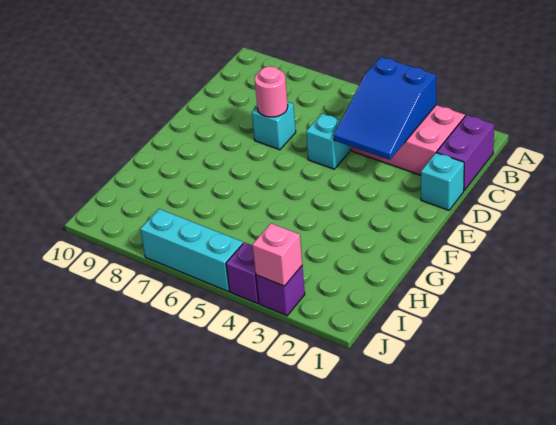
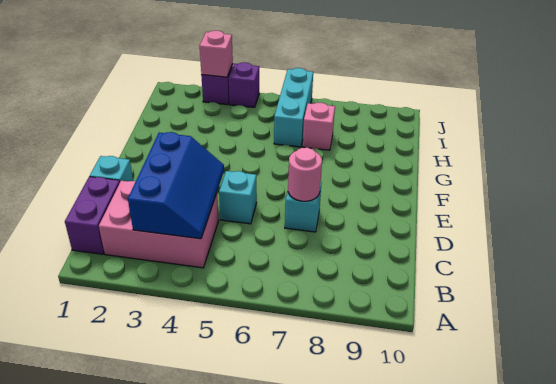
blue slope B3:D4 level 2 top B -> blue slope B3:D4 level 2 top 3
none -> pink brick H7 level 1
cyan brick J5:J7 level 1 -> cyan brick H6:J6 level 1

